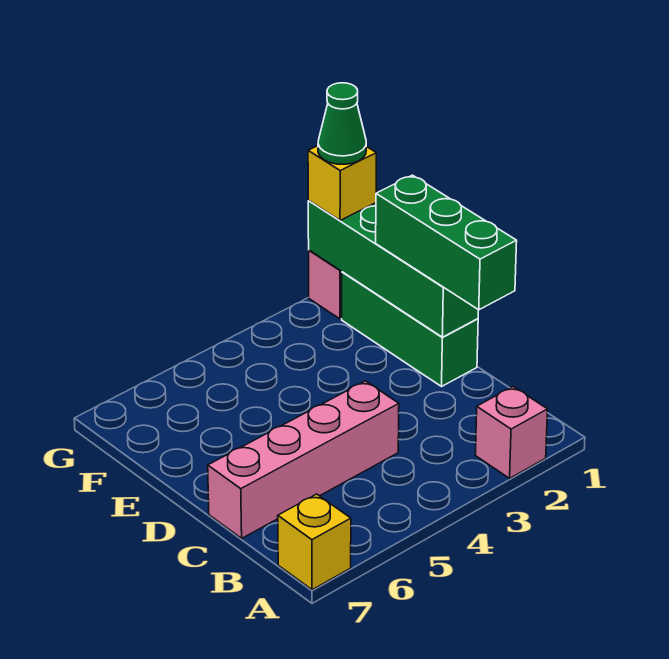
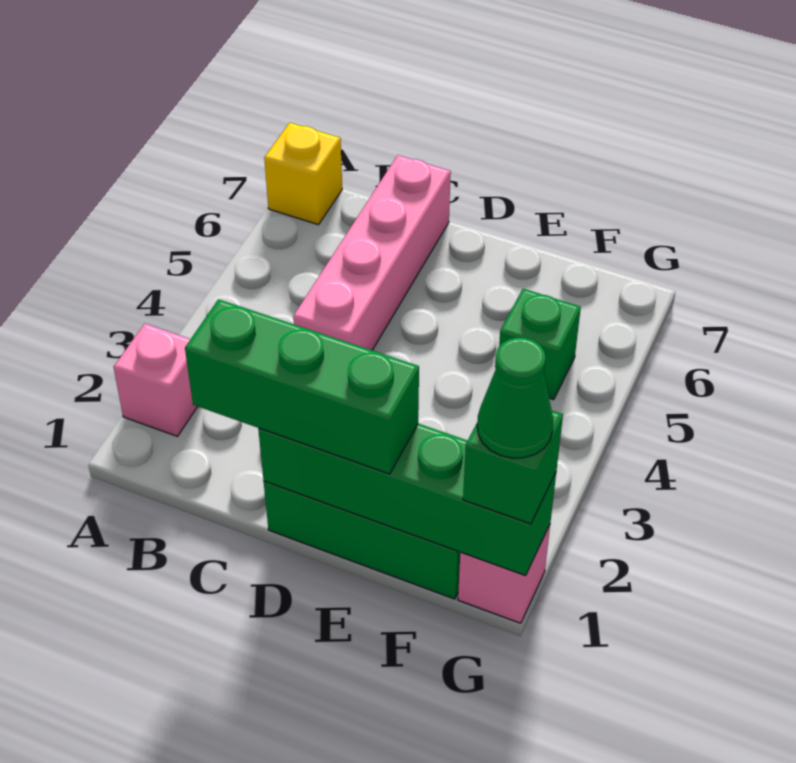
none -> green brick F5 level 1
yellow brick G1 level 3 -> green brick G1 level 3

